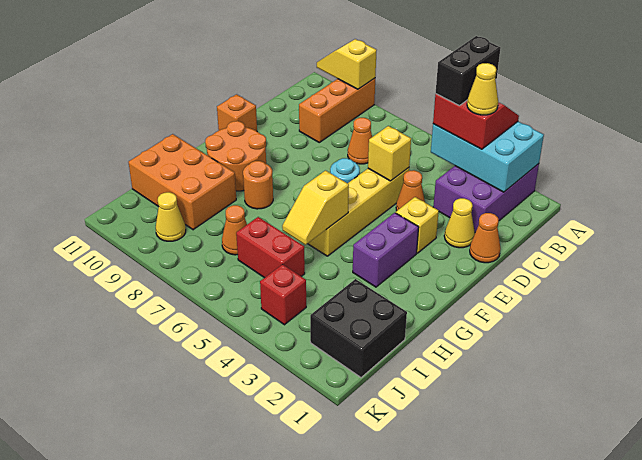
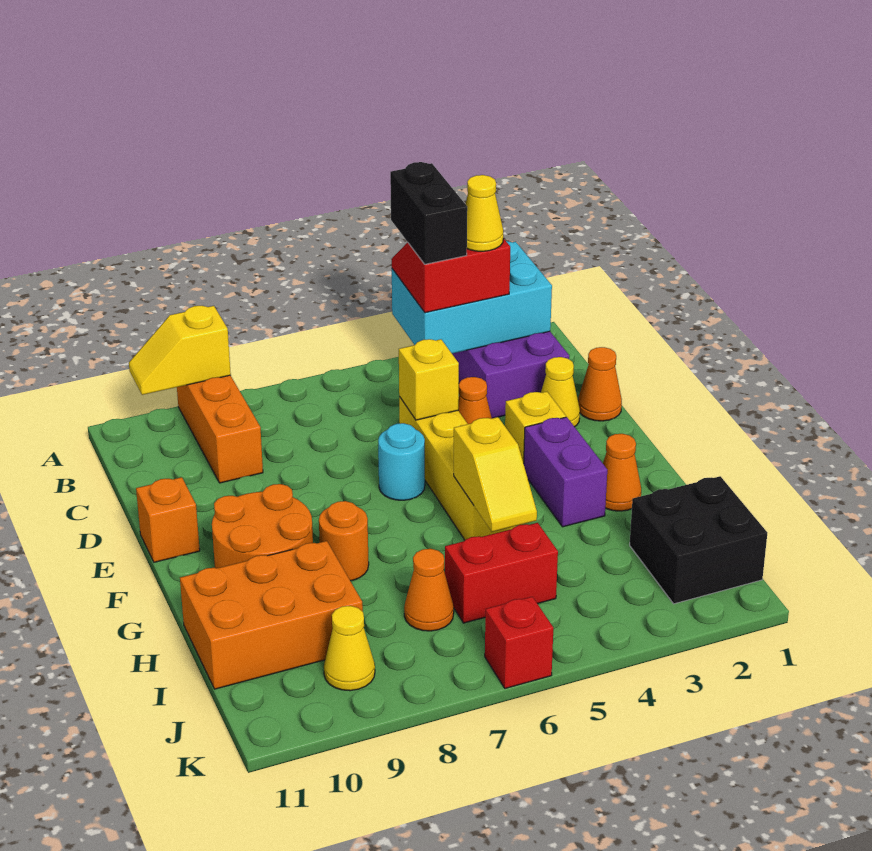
orange cone C7 level 1 -> orange cone G2 level 1
red brick J4 level 1 -> red brick K6 level 1

